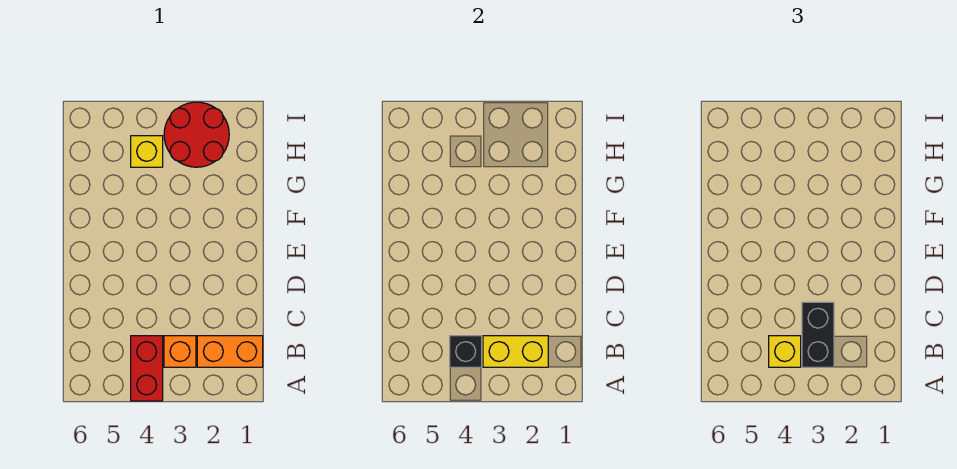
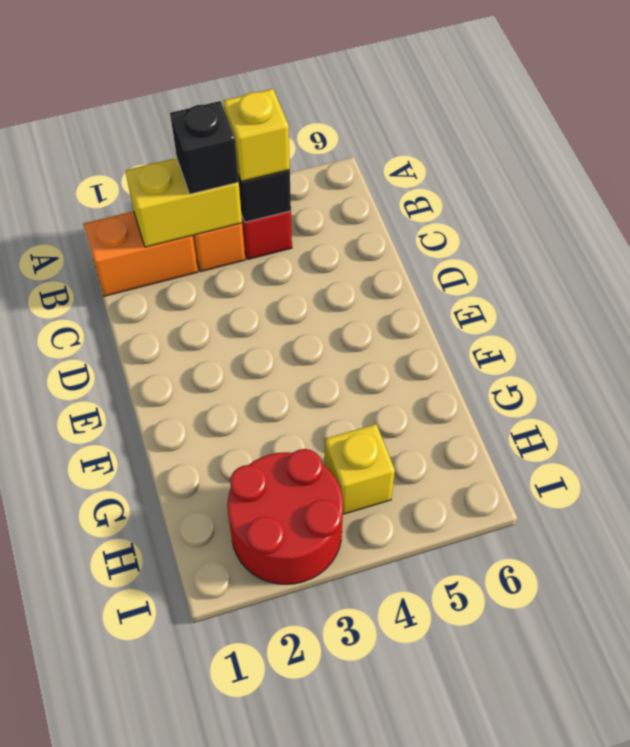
black brick B3:C3 level 3 -> black brick B3 level 3

